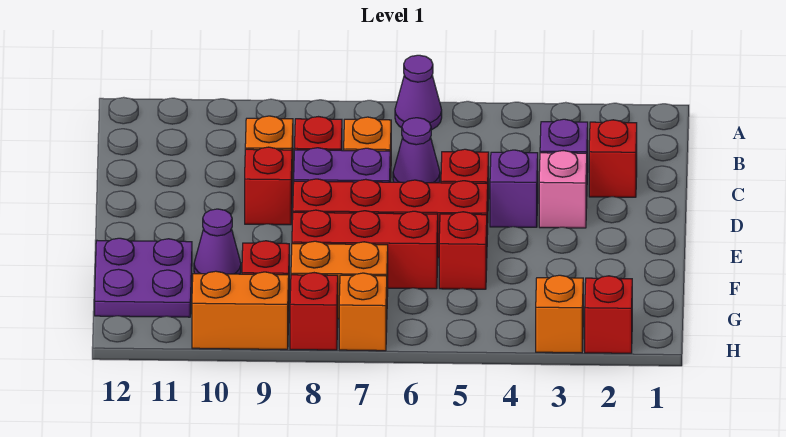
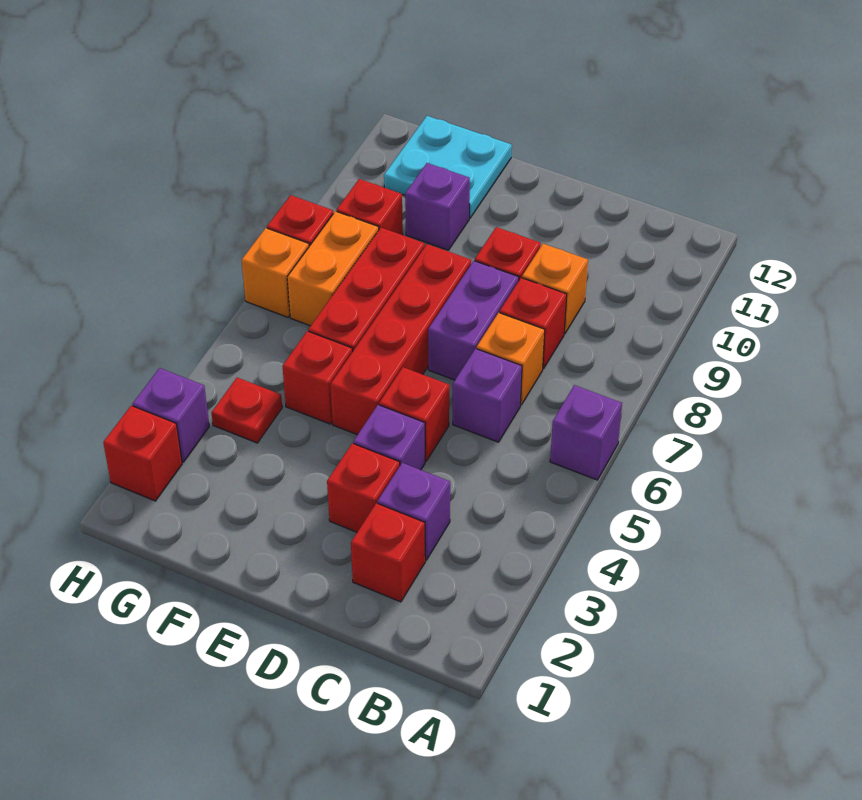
purple cone A6 level 1 -> purple brick A6 level 1
purple cone C6 level 1 -> purple brick C6 level 1
pink brick D3 level 1 -> red brick D3 level 1
purple cone F10 level 1 -> purple brick F10 level 1
purple plate F11:G12 level 1 -> cyan plate F11:G12 level 1
none -> red plate G4 level 1
orange brick H3 level 1 -> purple brick H3 level 1
orange brick H9:H10 level 1 -> none

